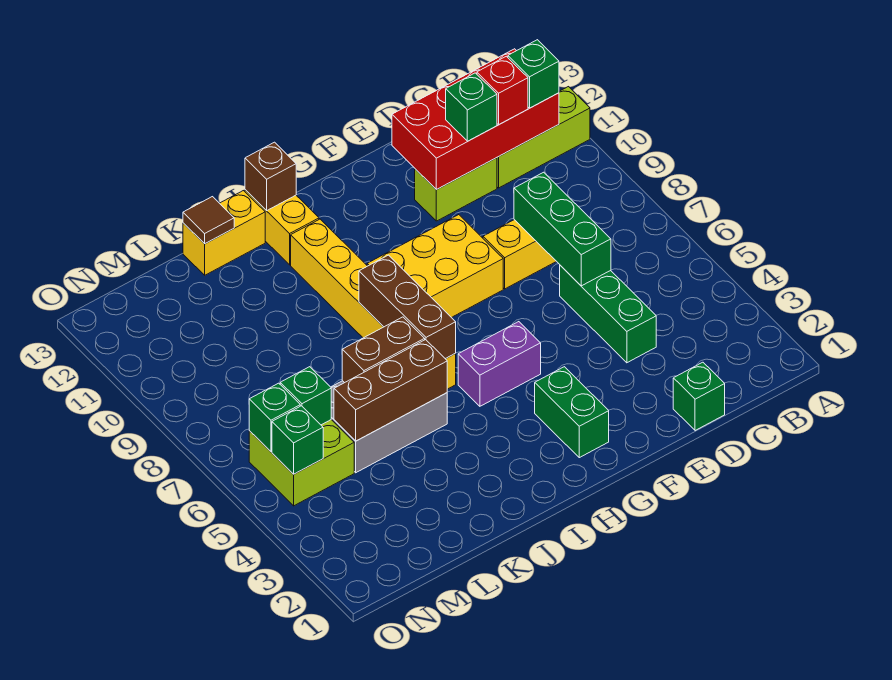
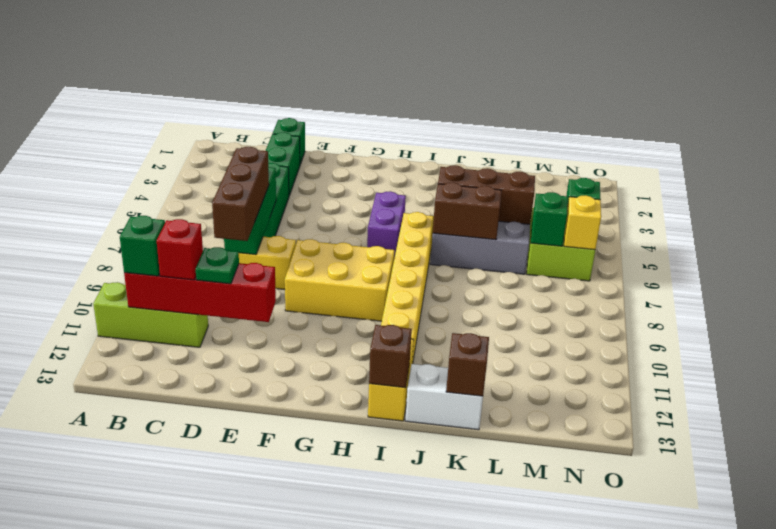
red brick B11:E12 level 2 -> red brick B11:E11 level 2
lime brick D11:E11 level 1 -> none
green brick D11 level 3 -> green plate D11 level 3
green brick G2:G3 level 1 -> green brick D2:D3 level 1
purple brick G5:H5 level 1 -> purple brick H5:H6 level 1
brown brick I6:I8 level 2 -> brown brick D7:D9 level 3
yellow brick J13:K13 level 1 -> white brick J13:K13 level 1
brown tile K13 level 2 -> brown brick K13 level 2
green brick N6 level 2 -> yellow brick N6 level 2

